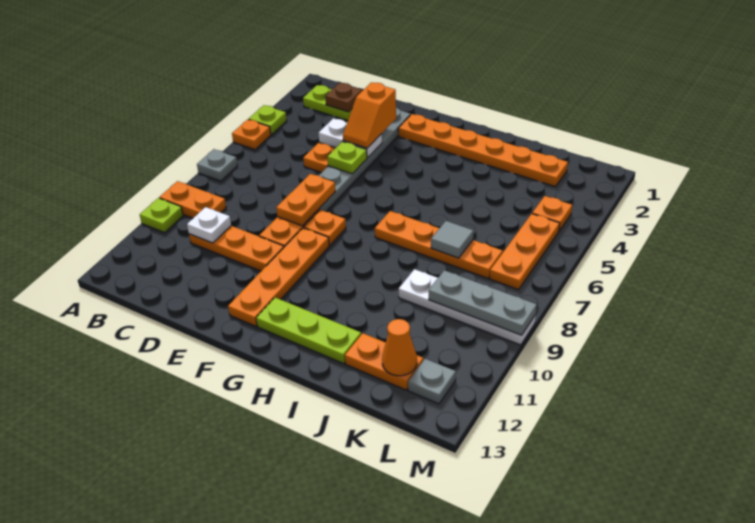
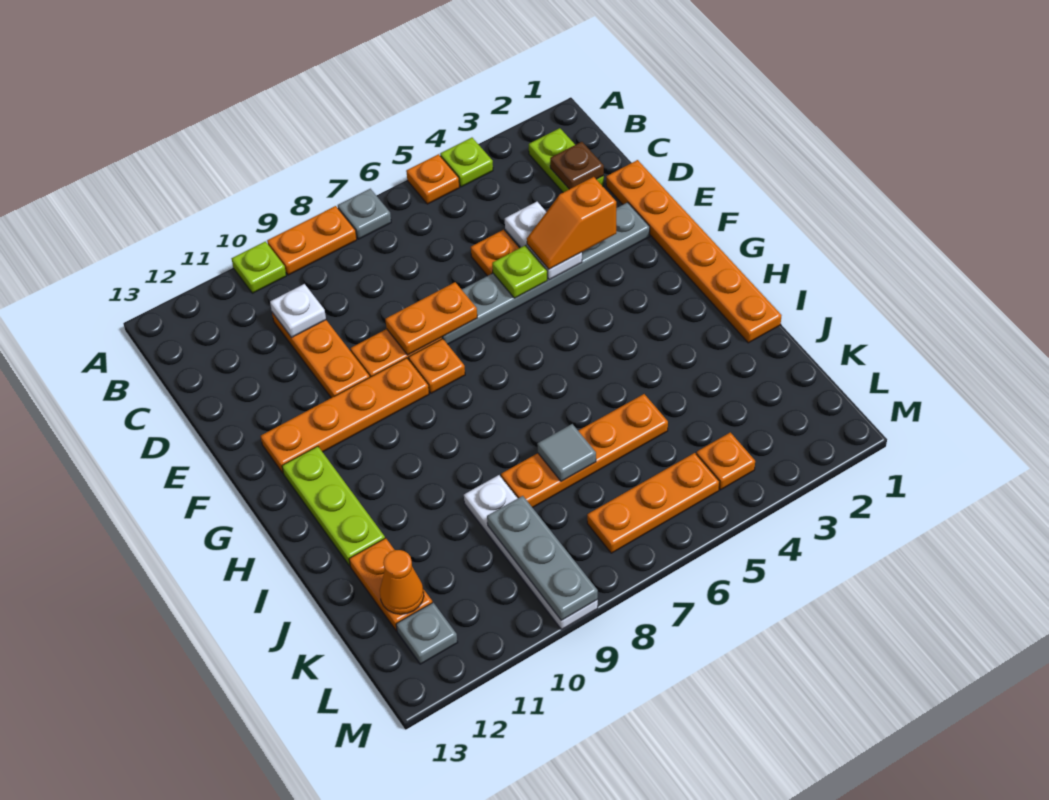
orange plate A9:B9 level 1 -> orange plate A8:A9 level 1
orange plate F2:K2 level 1 -> orange plate D1:I1 level 1
orange plate H7:K7 level 1 -> orange plate J5:J8 level 1

